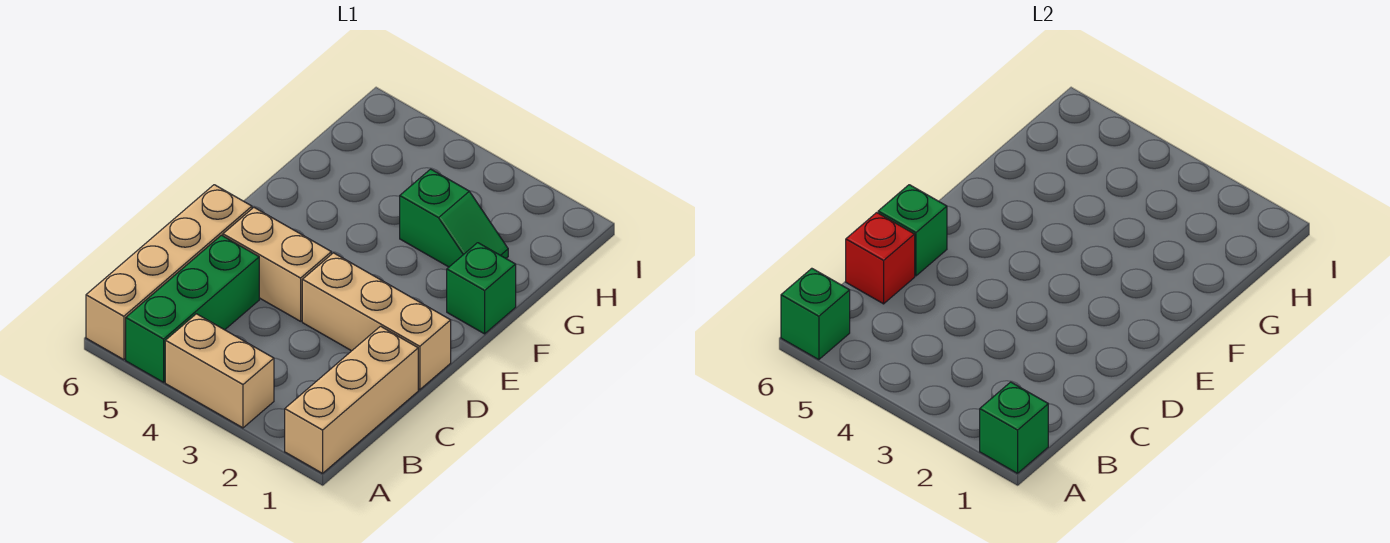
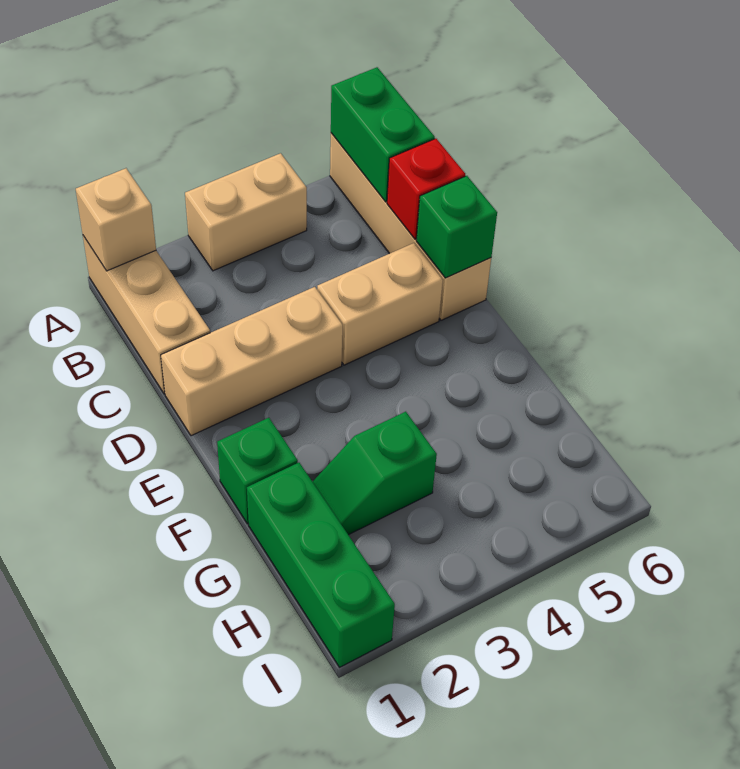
green brick A1 level 2 -> tan brick A1 level 2
green brick A5:C5 level 1 -> green brick G1:I1 level 1
green brick A6 level 2 -> green brick A6:B6 level 2

